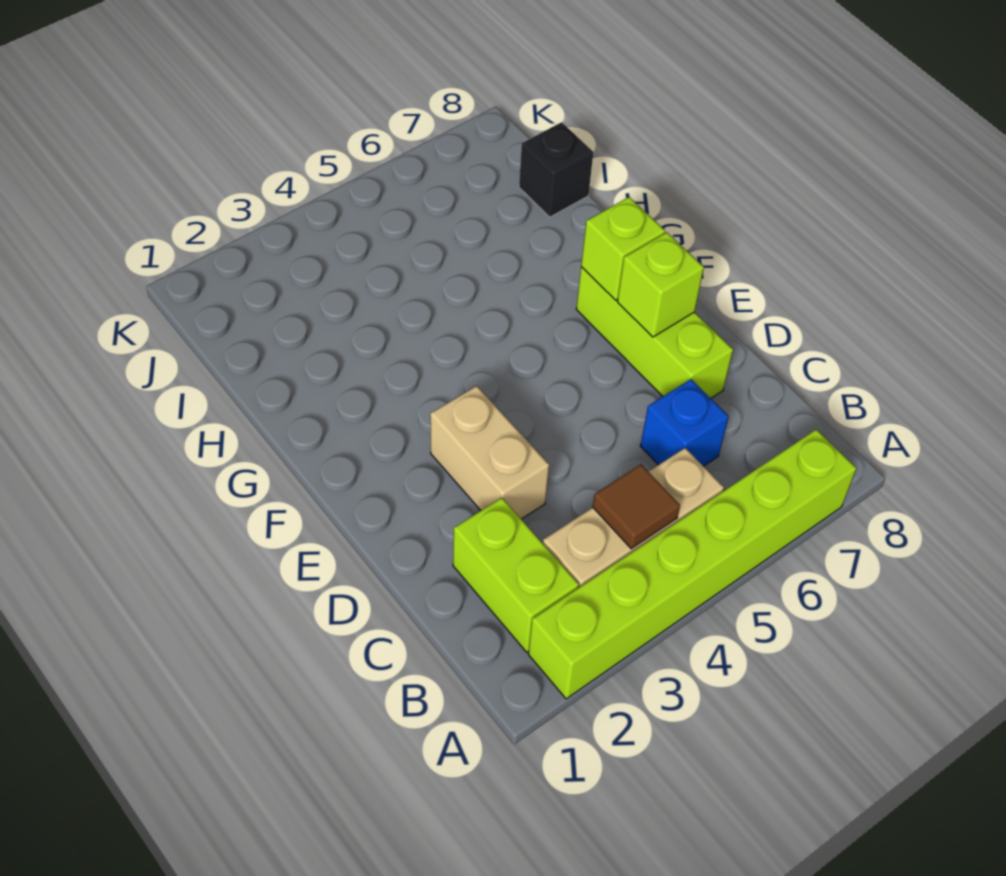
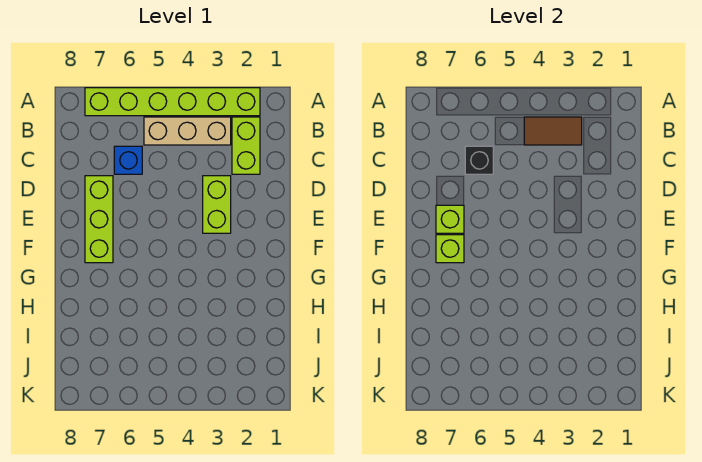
brown tile B4 level 2 -> brown tile B3:B4 level 2
tan brick D3:E3 level 1 -> lime brick D3:E3 level 1
black brick I8 level 1 -> black brick C6 level 2

